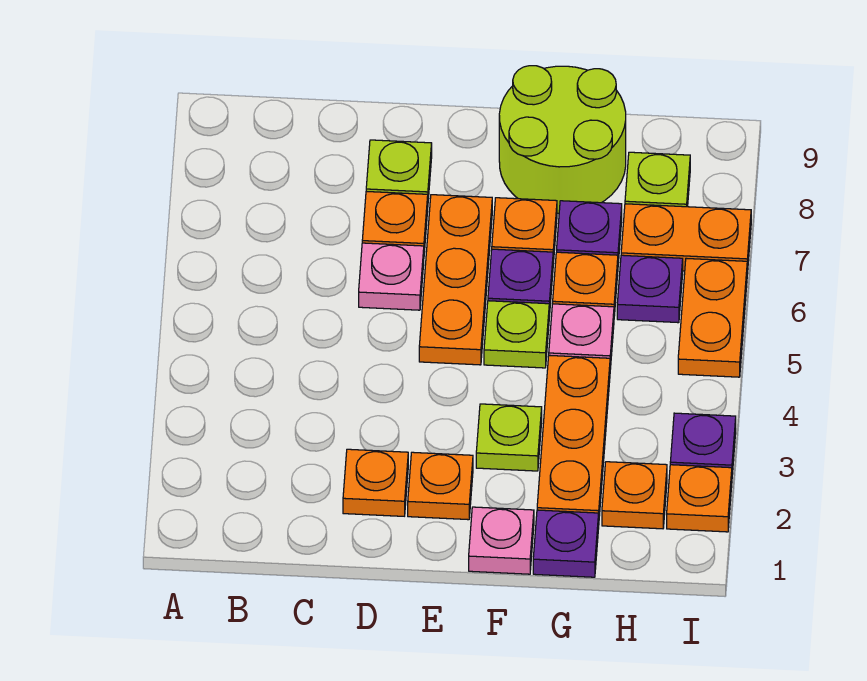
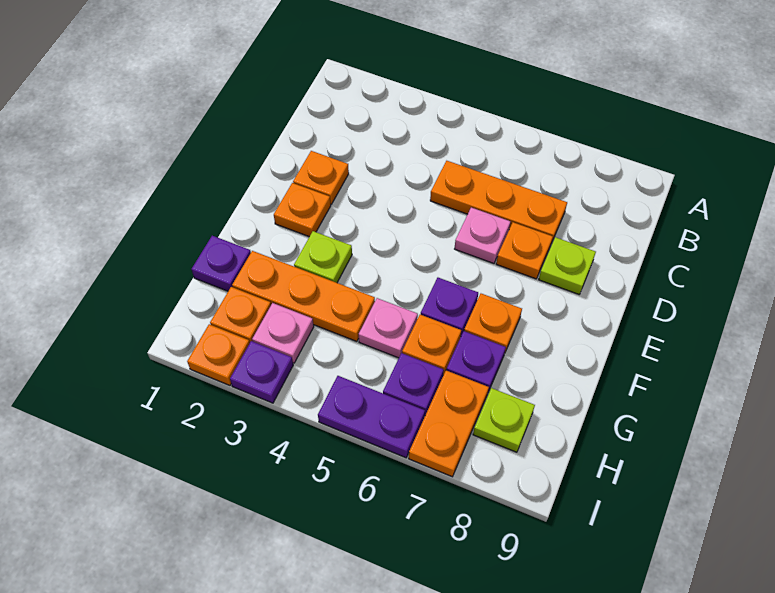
orange plate E5:E7 level 1 -> orange plate C5:C7 level 1
pink plate F1 level 1 -> pink plate H3 level 1
lime plate F5 level 1 -> none
lime round brick F8:G9 level 1 -> none
orange plate I5:I6 level 1 -> purple plate I5:I6 level 1

